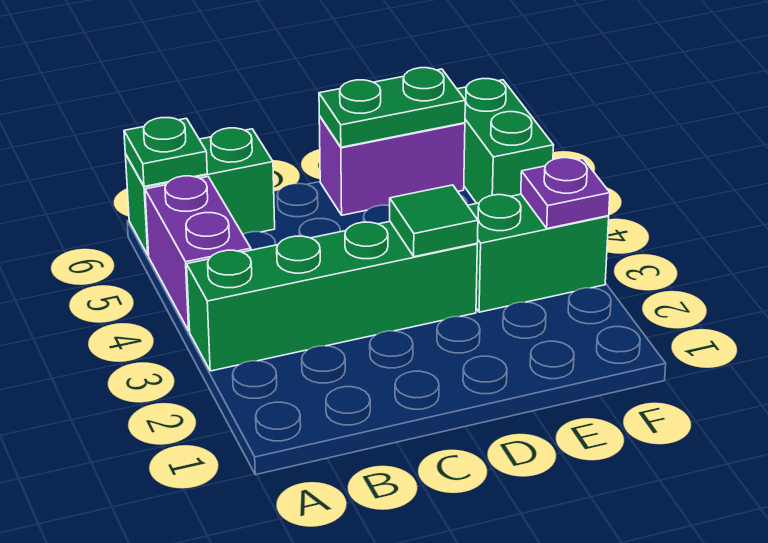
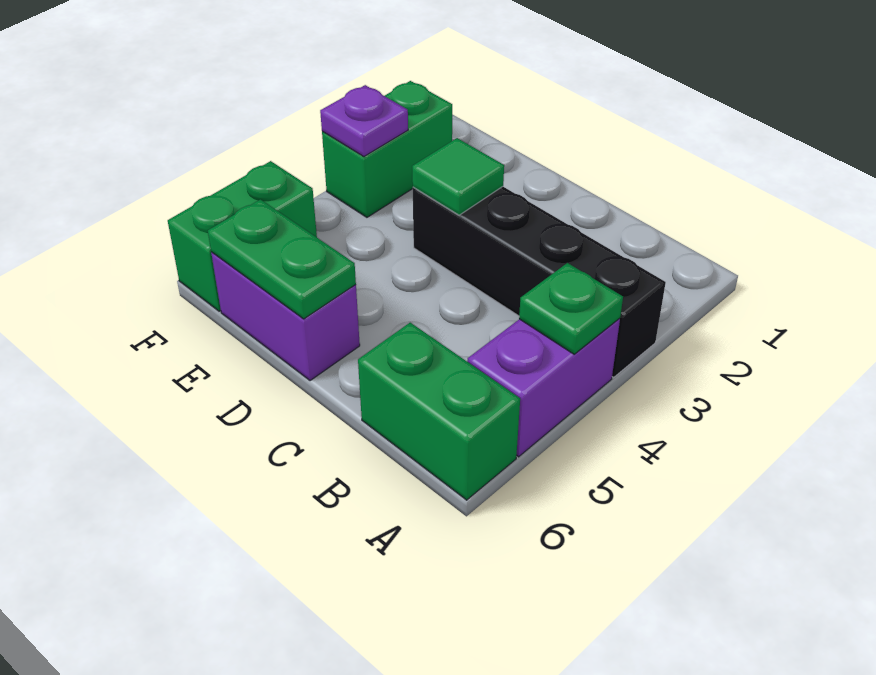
green brick A3:D3 level 1 -> black brick A3:D3 level 1
green plate A6 level 2 -> green plate A4 level 2
green brick E3:F3 level 1 -> green brick F2:F3 level 1

